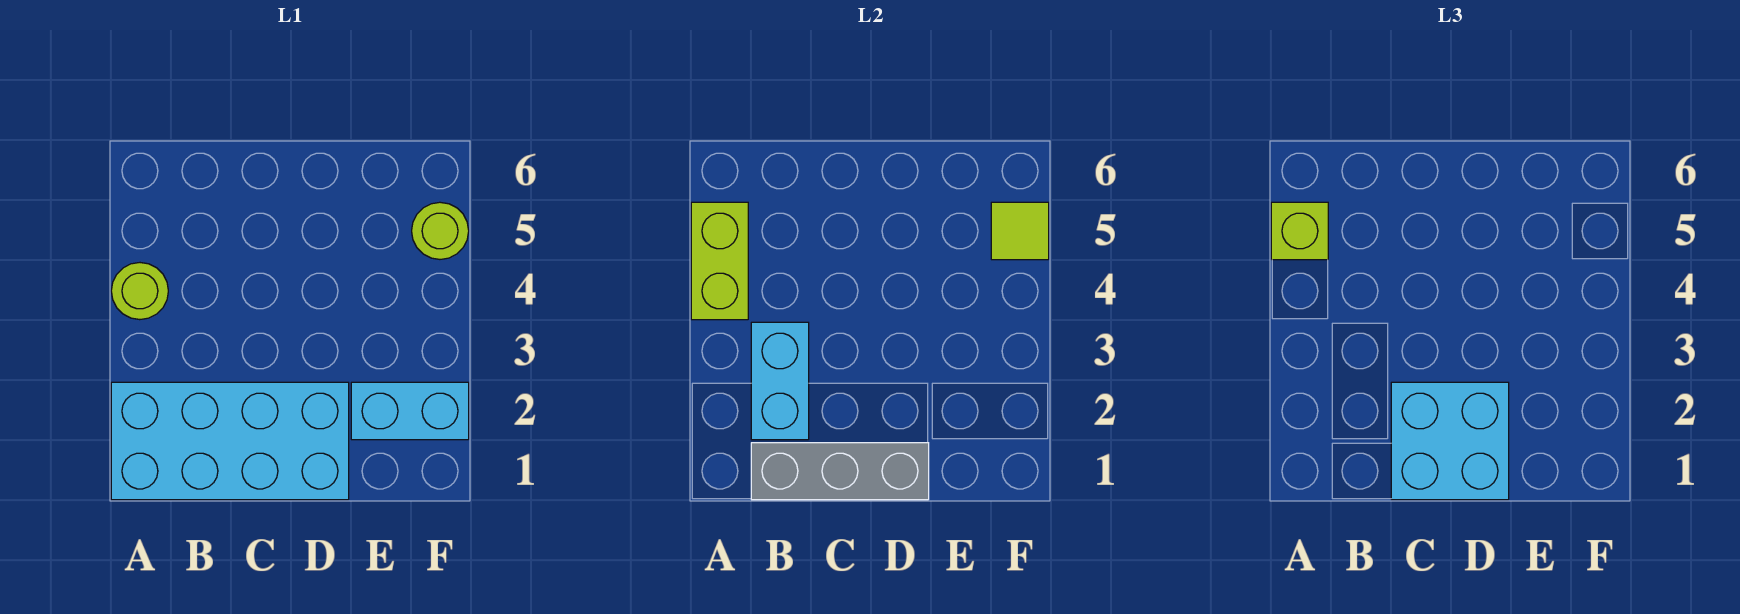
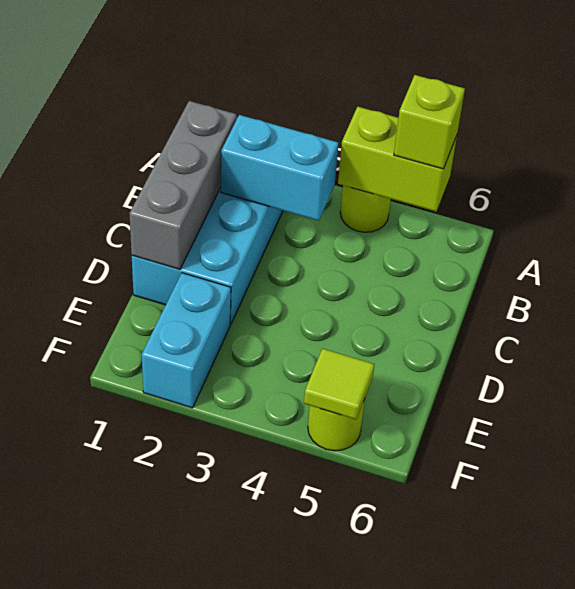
cyan brick C1:D2 level 3 -> none

